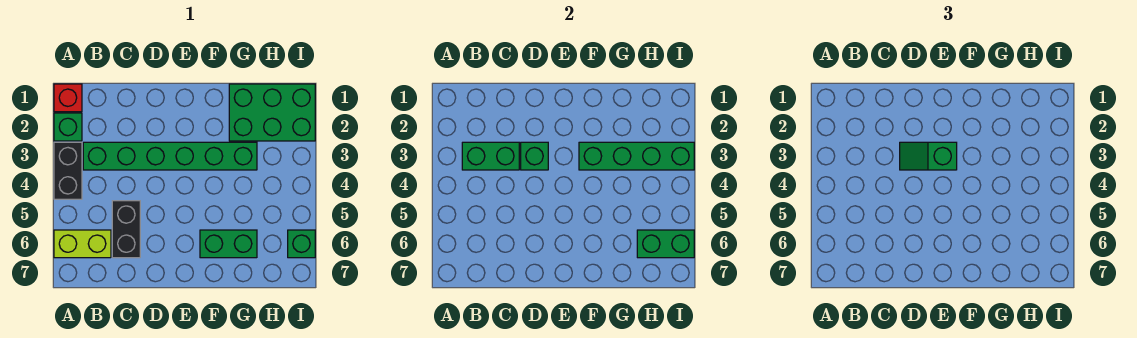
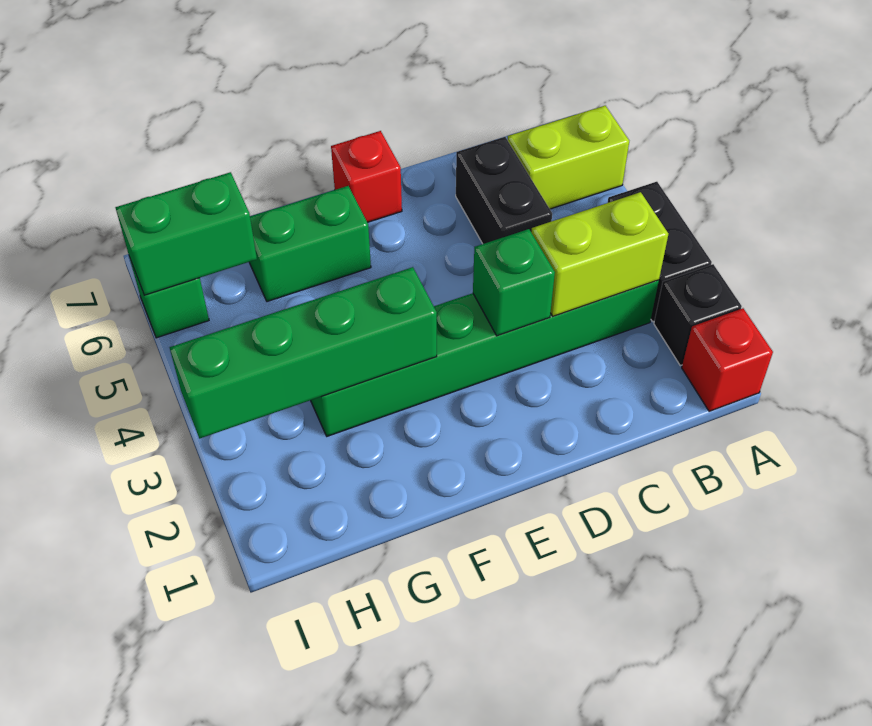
green brick A2 level 1 -> black brick A2 level 1
green brick B3:C3 level 2 -> lime brick B3:C3 level 2
green slope D3:E3 level 3 top E -> none
none -> red brick E7 level 1
green brick G1:I2 level 1 -> none

